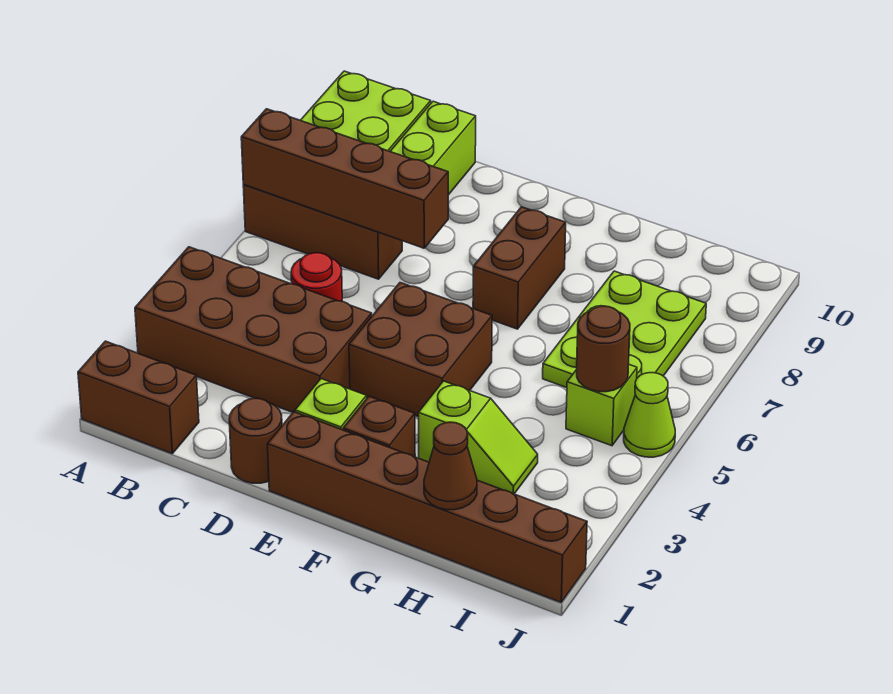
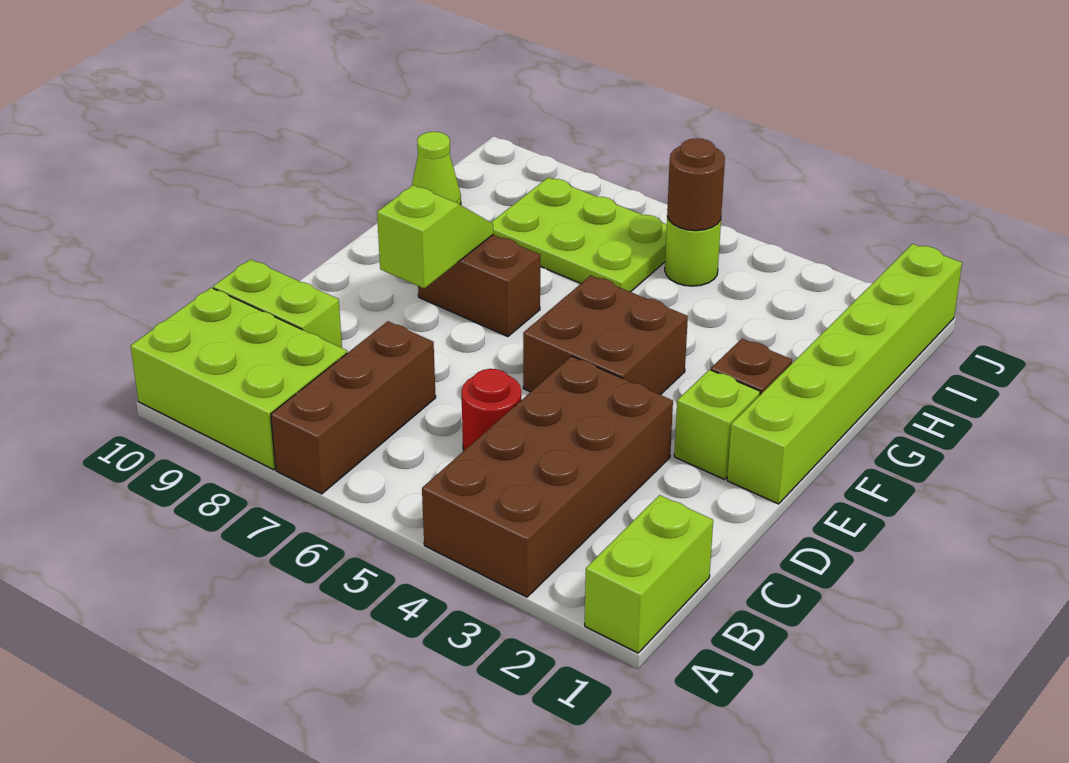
brown brick A1:B1 level 1 -> lime brick A1:B1 level 1
brown brick A7:D7 level 2 -> none
brown round brick D1 level 1 -> none
brown brick E1:J1 level 1 -> lime brick E1:J1 level 1
lime slope G3:H3 level 1 top G -> lime slope E8:F8 level 2 top E
brown cone H1 level 2 -> none
lime brick I5 level 1 -> lime round brick I5 level 1
lime cone J5 level 1 -> lime cone H10 level 1

